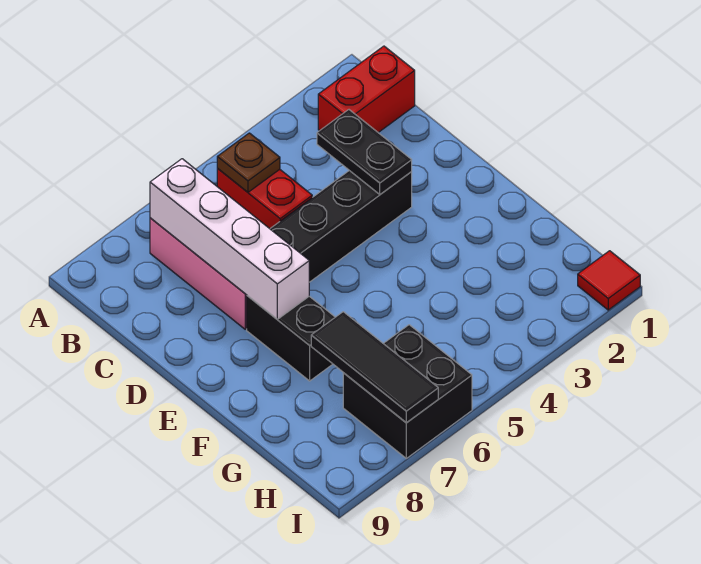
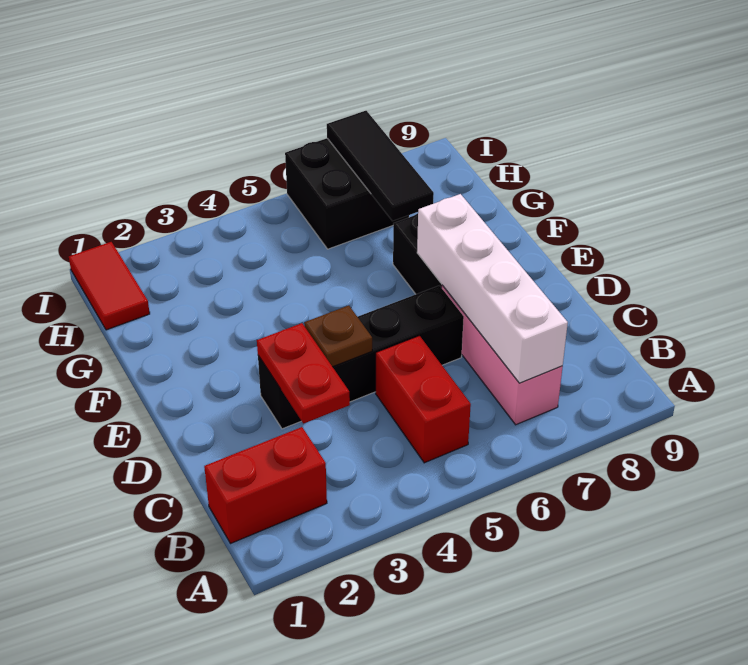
brown plate B5 level 2 -> brown plate D4 level 2
black plate C3:D3 level 2 -> red plate C3:D3 level 2
red tile I1 level 1 -> red tile H1:I1 level 1

